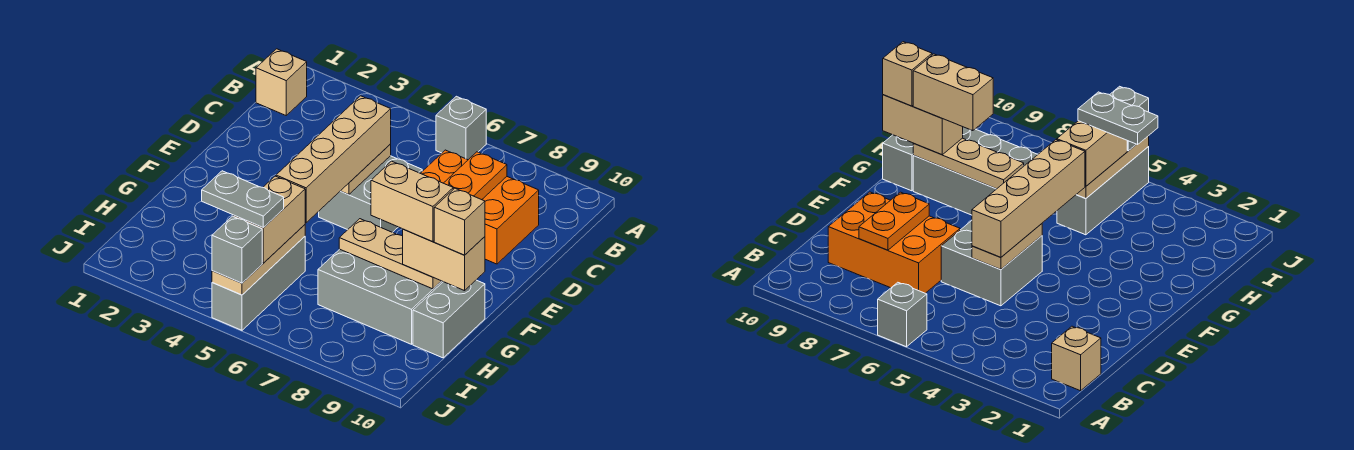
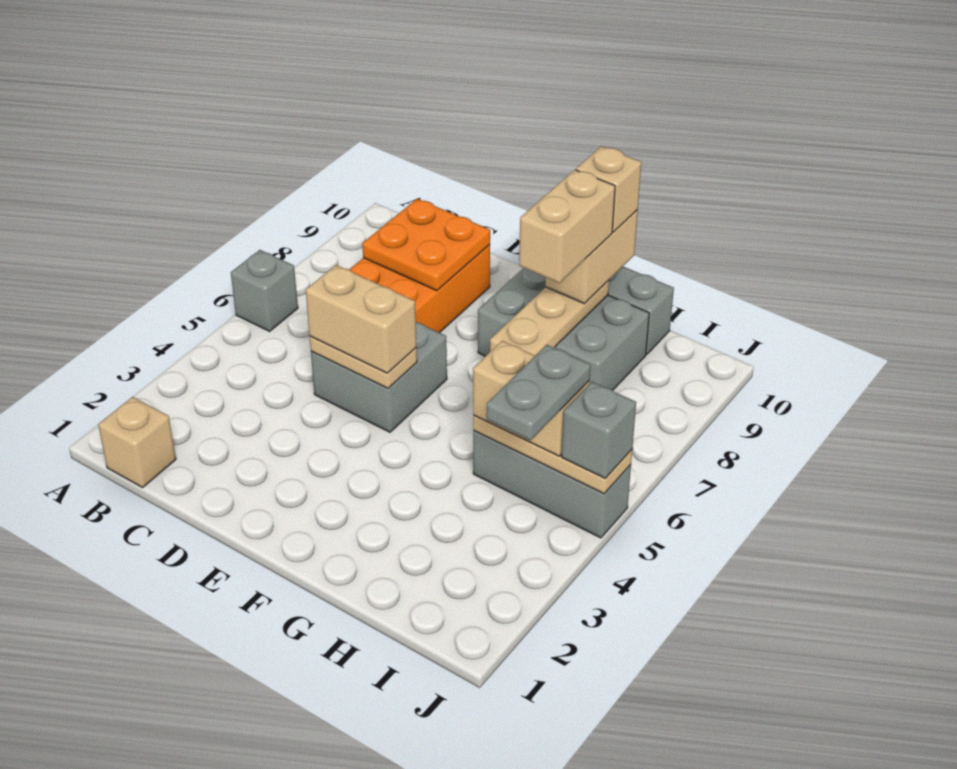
orange plate C8:D8 level 2 -> orange plate C8:D9 level 2
tan brick D5:G5 level 3 -> tan brick D5:E5 level 3
grey brick G7:H9 level 1 -> grey brick F8:H9 level 1

